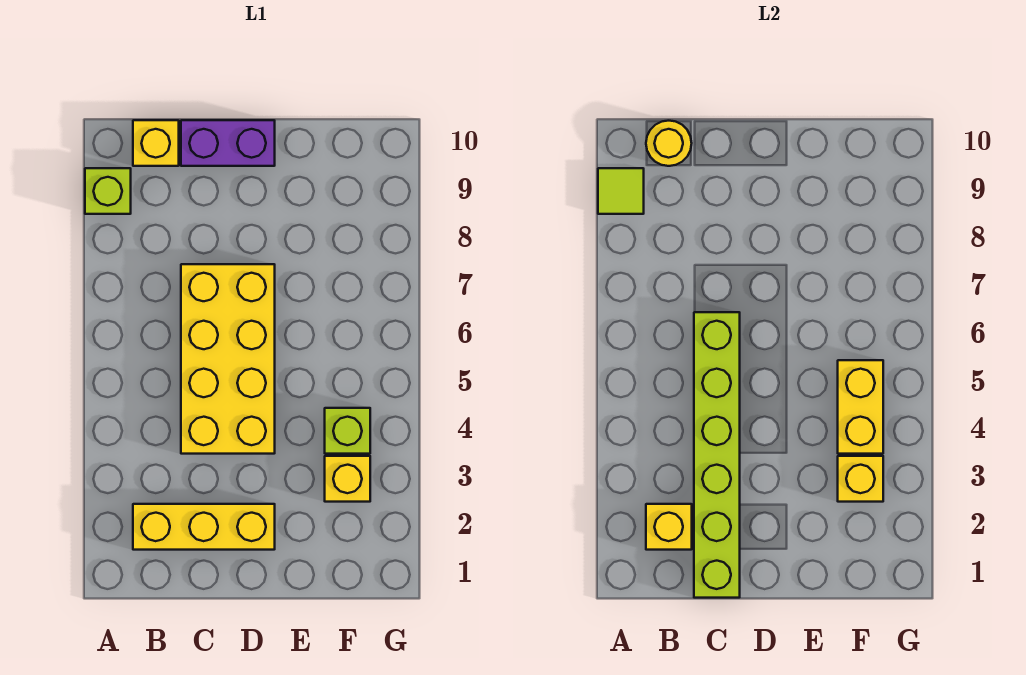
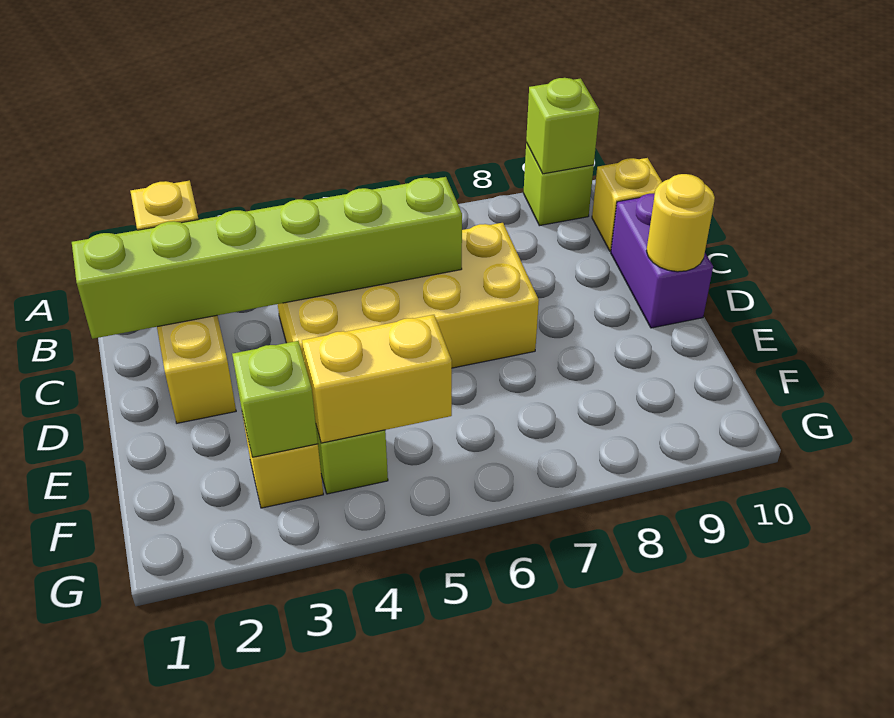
lime tile A9 level 2 -> lime brick A9 level 2
yellow round brick B10 level 2 -> yellow round brick D10 level 2
yellow brick F3 level 2 -> lime brick F3 level 2

